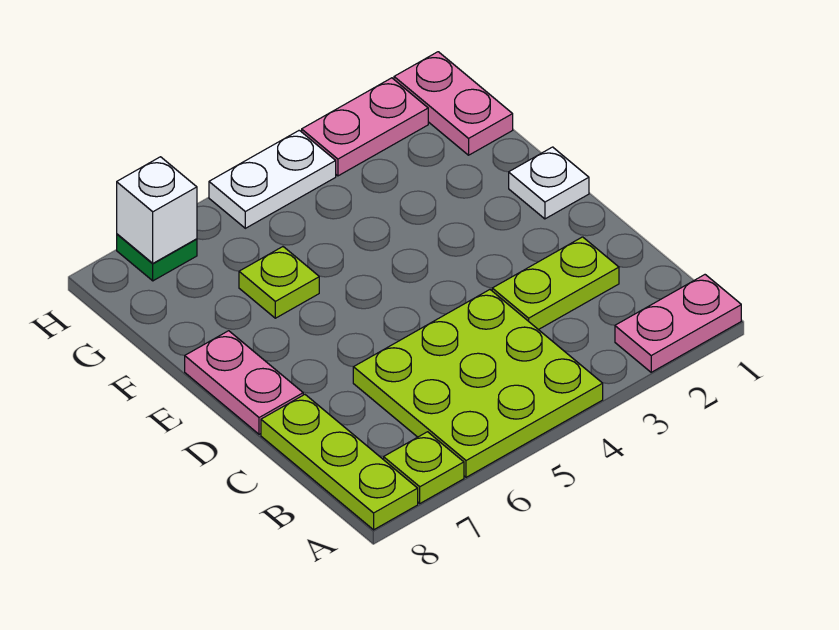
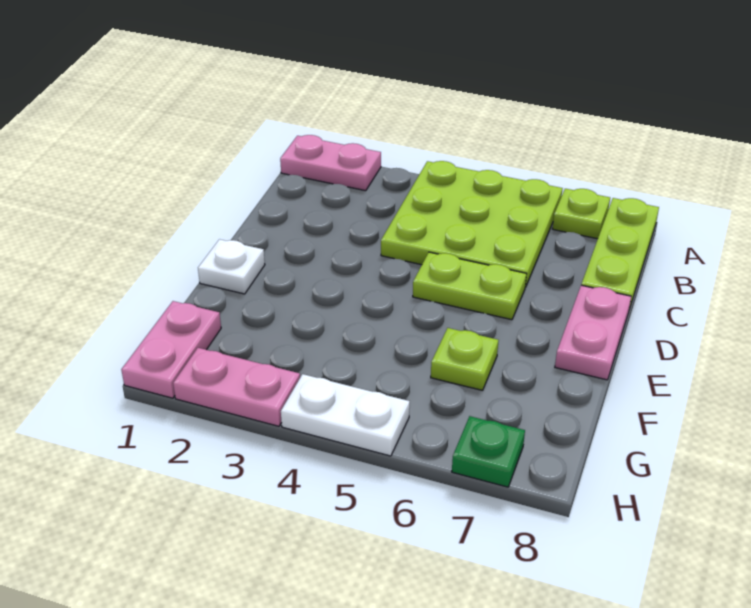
lime plate C2:C3 level 1 -> lime plate D5:D6 level 1
white brick H7 level 2 -> none

